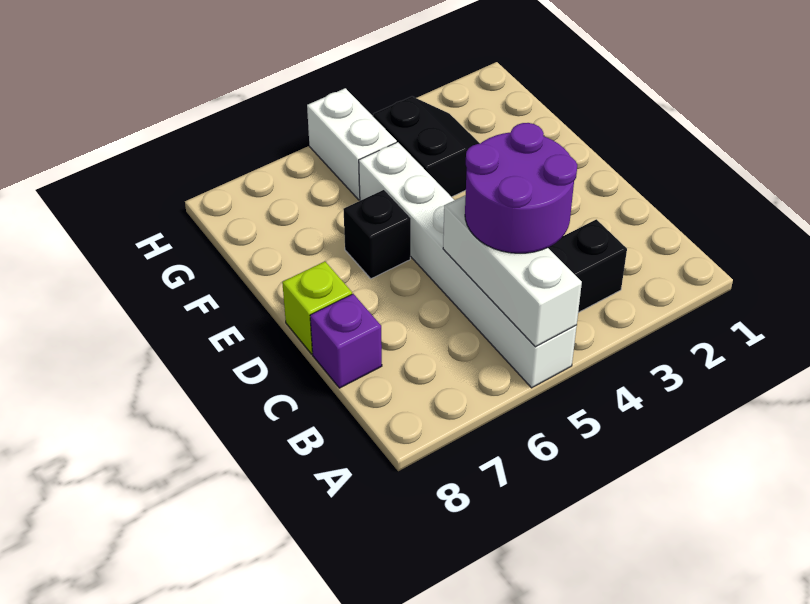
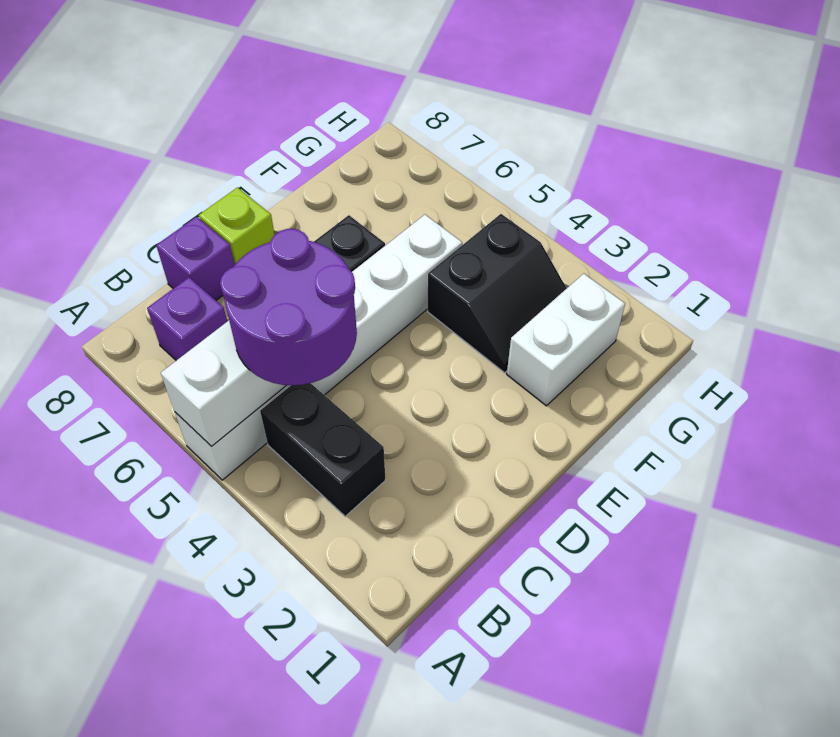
none -> purple brick B7 level 1
white brick G5:H5 level 1 -> white brick F2:G2 level 1

